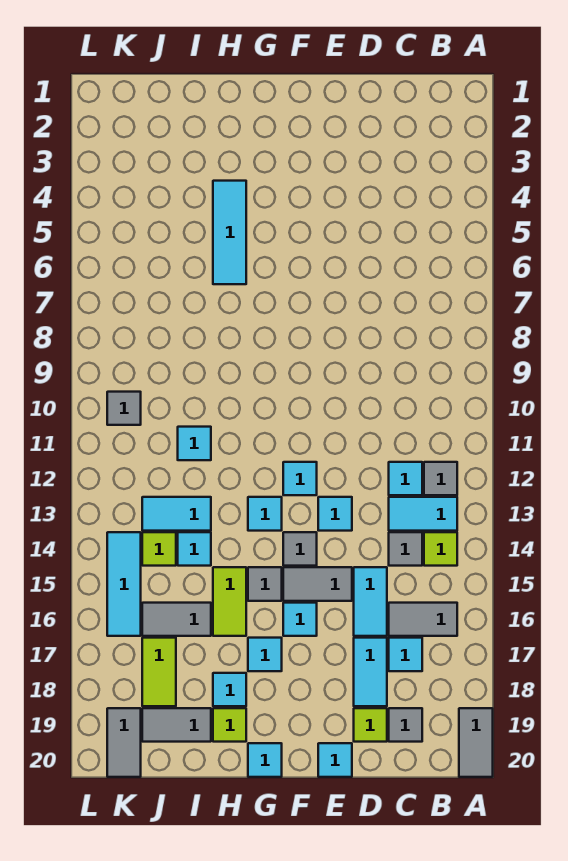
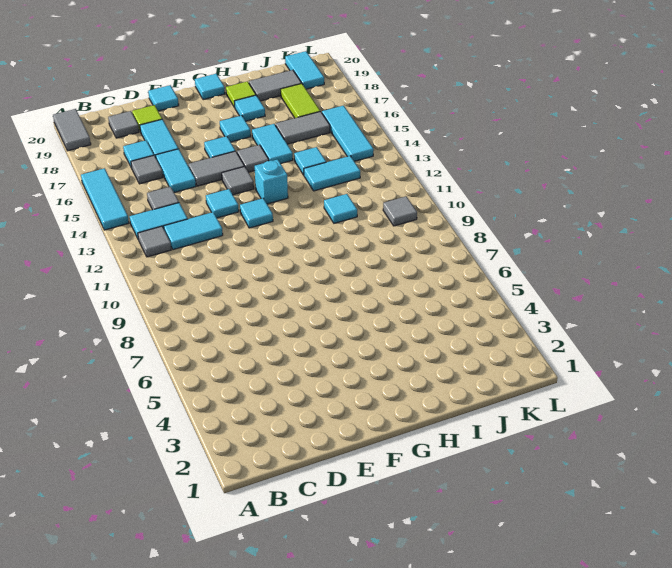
lime tile B14 level 1 -> none
grey tile B16:C16 level 1 -> grey tile C16 level 1
cyan tile C12 level 1 -> cyan tile C12:D12 level 1
cyan tile G13 level 1 -> cyan brick G13 level 1
cyan tile H4:H6 level 1 -> cyan tile A14:A16 level 1
lime tile H15:H16 level 1 -> cyan tile H15:H16 level 1
lime tile J14 level 1 -> none
grey tile K19:K20 level 1 -> cyan tile K19:K20 level 1

